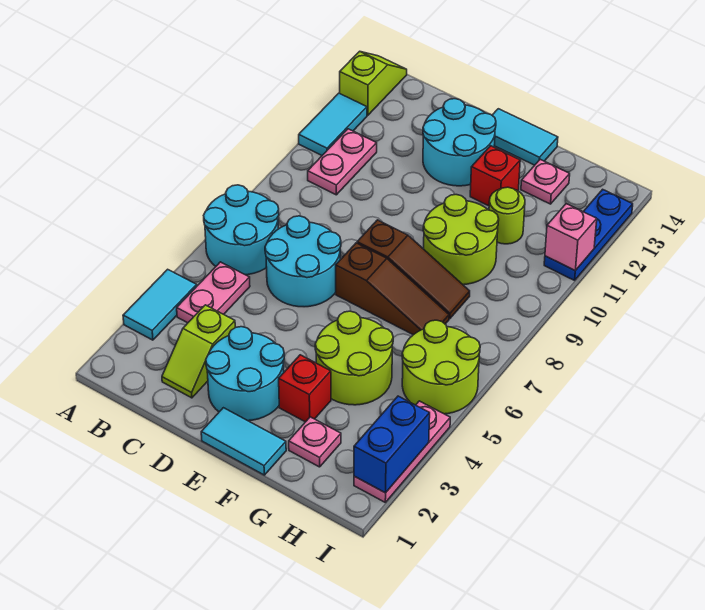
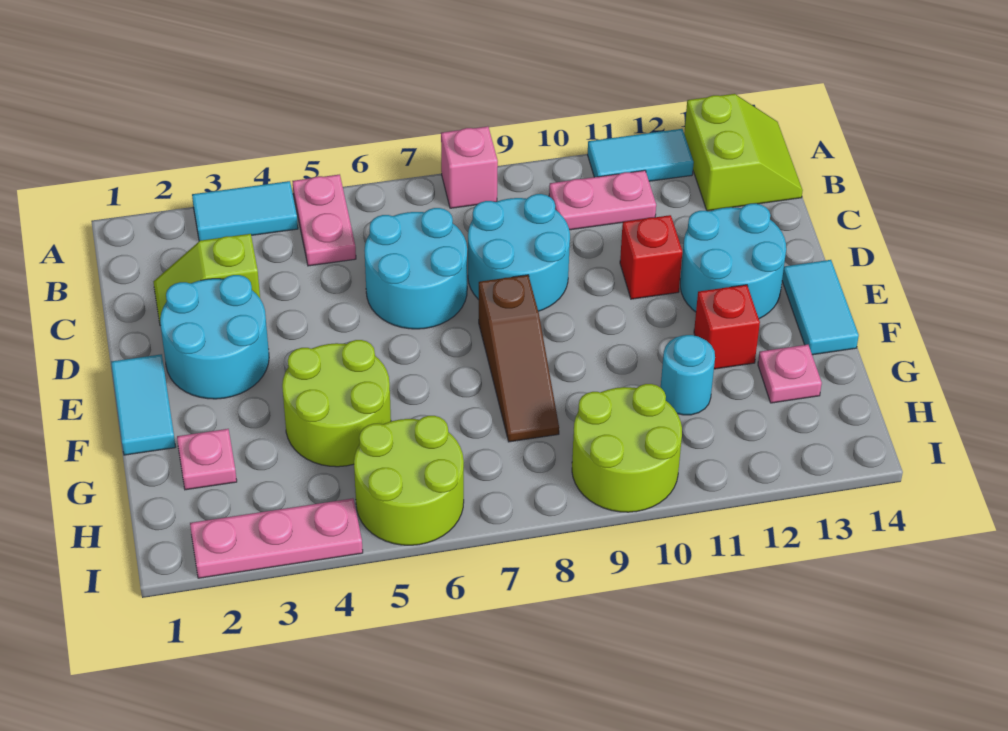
cyan round brick A6:B7 level 1 -> cyan round brick C8:D9 level 1
lime slope A13:A14 level 1 top 13 -> lime slope A13:B14 level 1 top 13
pink plate B4:B5 level 1 -> pink plate A5:B5 level 1
brown slope E7:G7 level 1 top E -> none
red brick F3 level 1 -> red brick D11 level 1
lime round brick F9:G10 level 1 -> lime round brick H9:I10 level 1
lime round brick G11 level 1 -> cyan round brick G11 level 1
blue brick I2:I3 level 2 -> none
blue plate I11:I13 level 1 -> none
pink brick I11 level 2 -> pink brick A8 level 1

